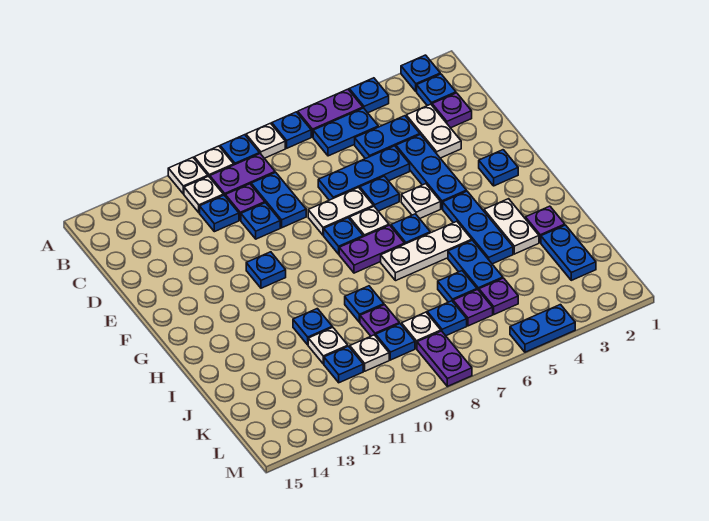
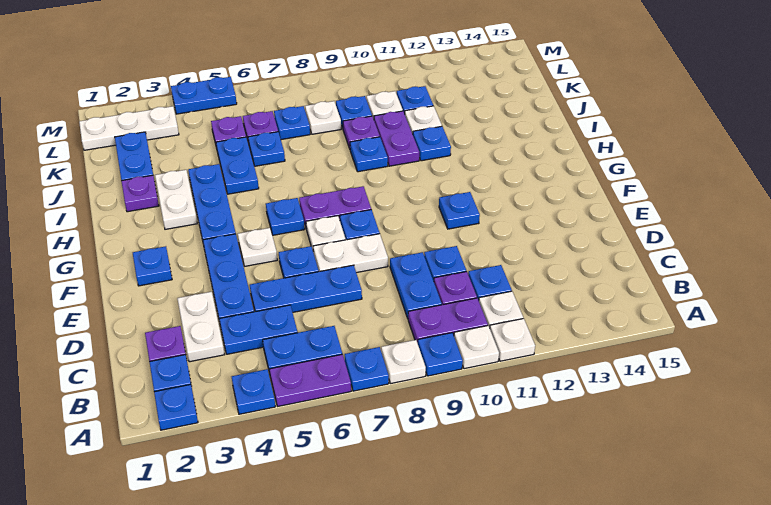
white plate H5:H7 level 1 -> white plate L1:L3 level 1
purple plate L8:M8 level 1 -> purple plate I10:J10 level 1

